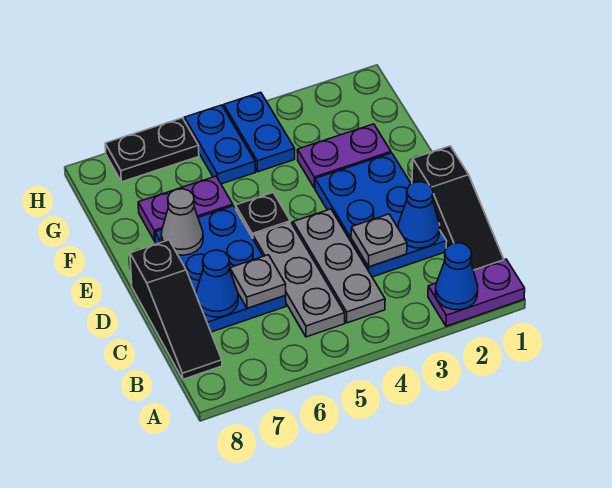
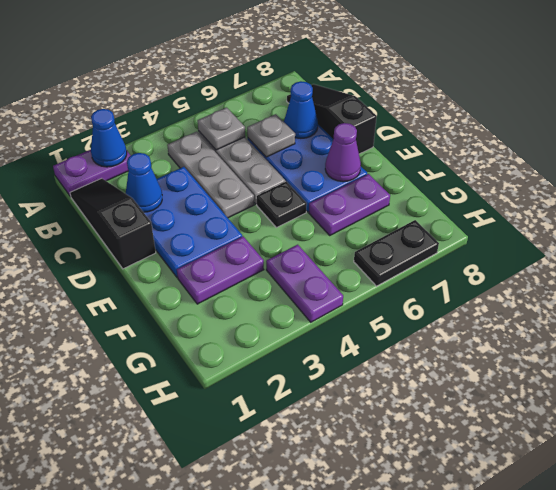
grey plate C3 level 2 -> grey plate B5 level 2
grey cone E7 level 2 -> purple cone E7 level 2
blue plate G4:H4 level 1 -> purple plate G4:H4 level 1
blue plate G5:H5 level 1 -> none

